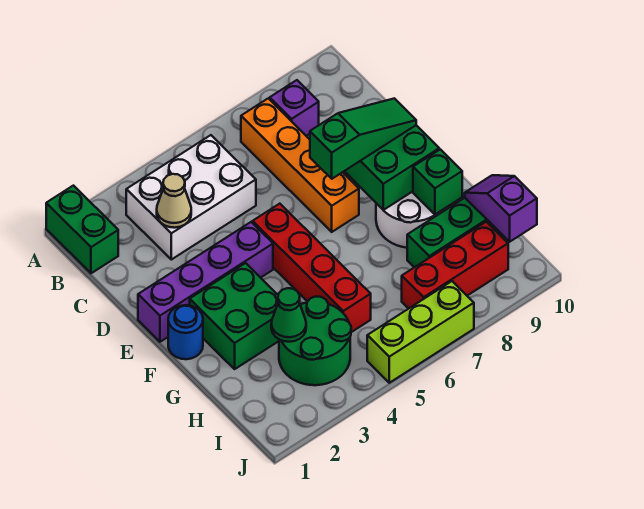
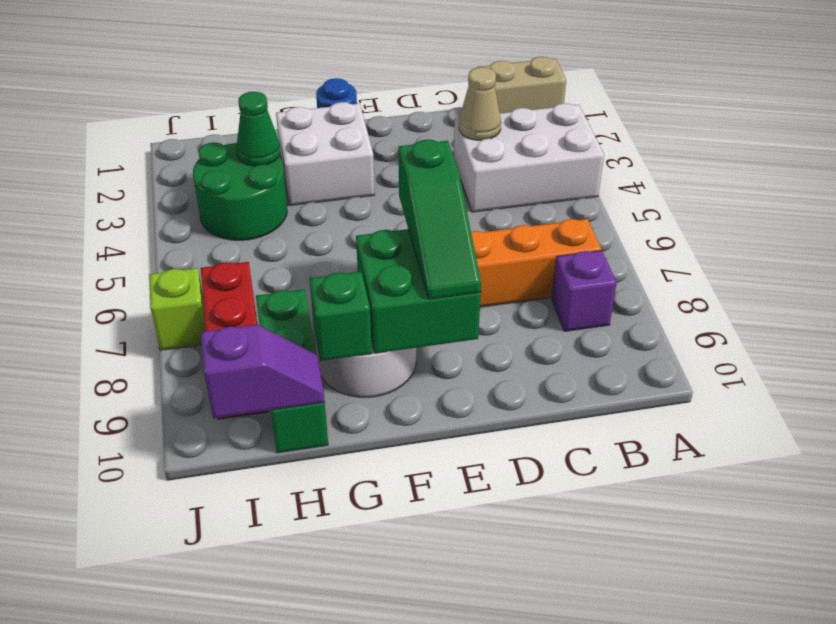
green brick A1:B1 level 1 -> tan brick A1:B1 level 1
white brick B3:C5 level 1 -> white brick A3:C4 level 1
purple brick E1:E4 level 1 -> none
red brick E5:H5 level 1 -> none
green brick F2:G3 level 1 -> white brick F2:G3 level 1
lime brick J5:J7 level 1 -> lime brick J7 level 1

